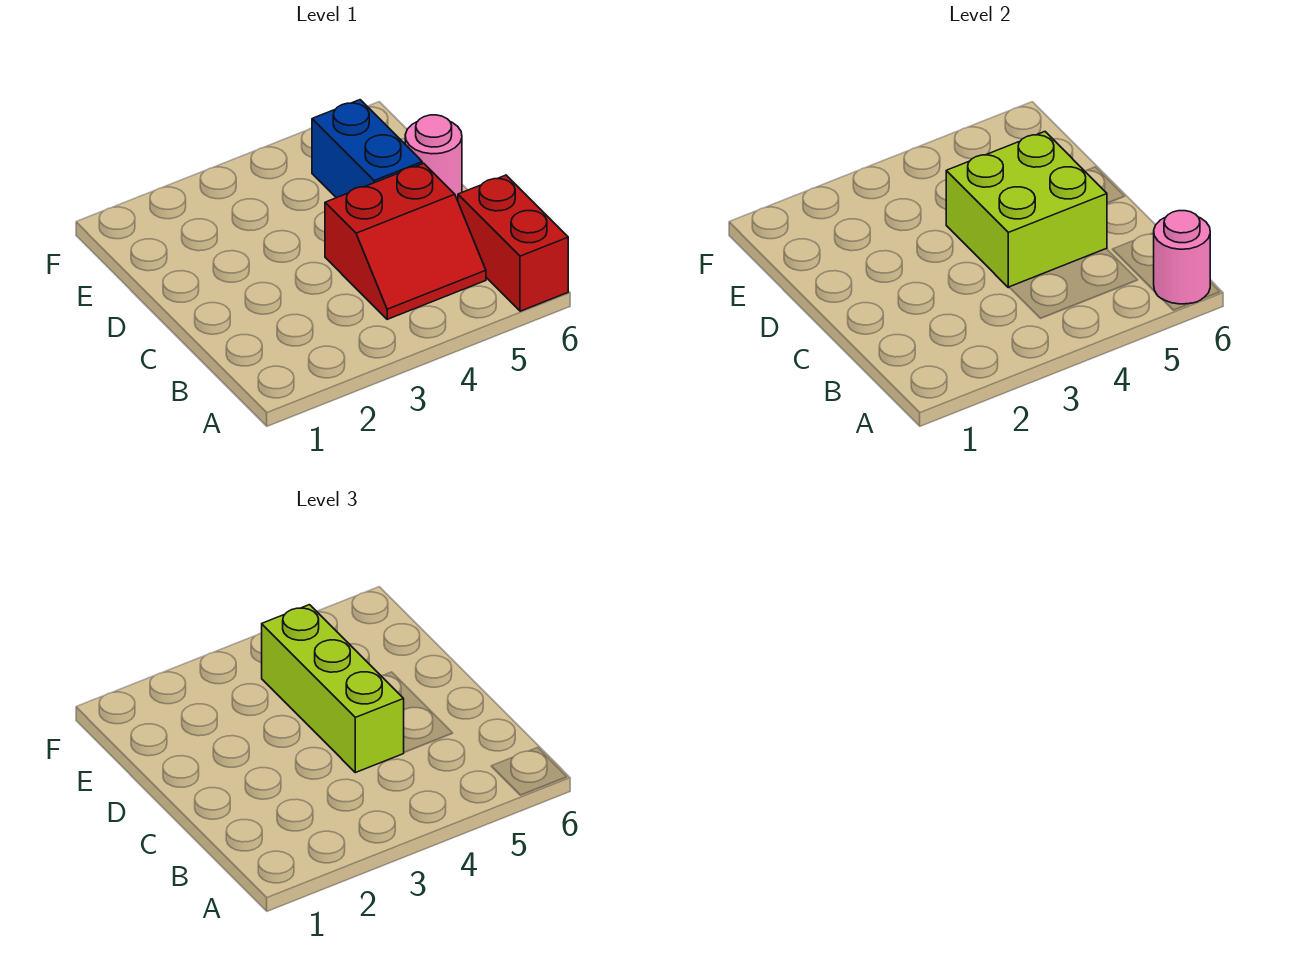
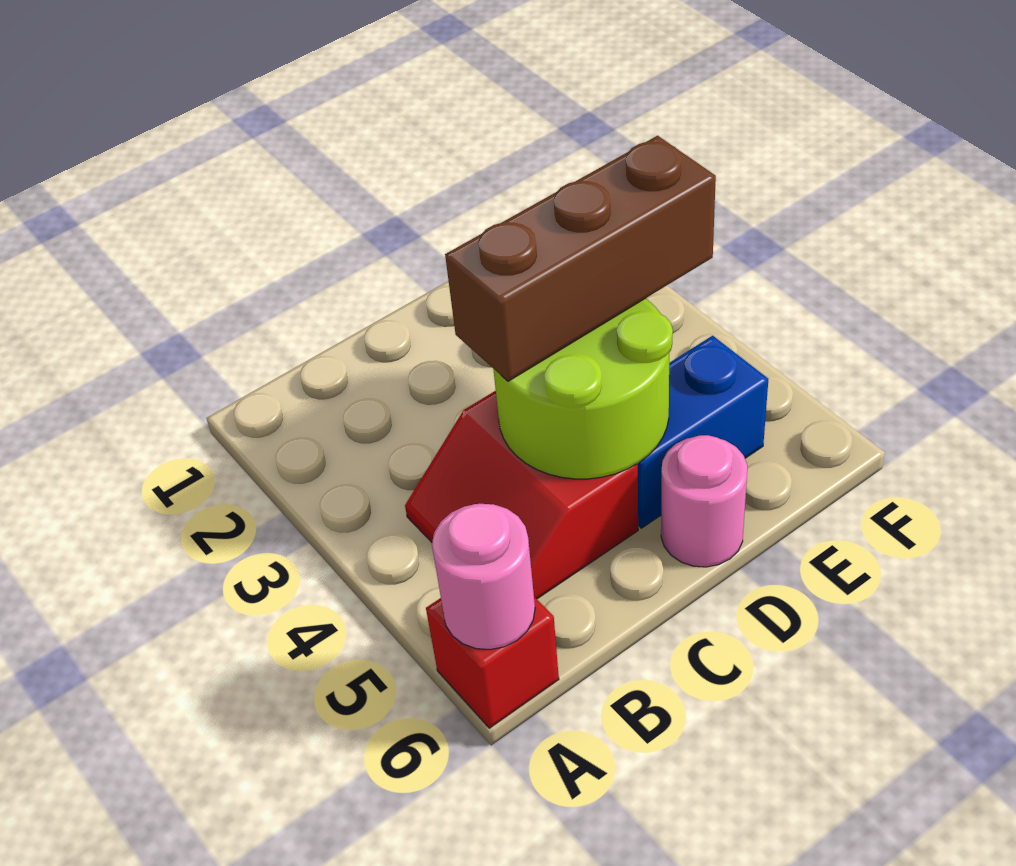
red brick A6:B6 level 1 -> red brick A6 level 1
lime brick C4:D5 level 2 -> lime round brick C4:D5 level 2
lime brick C4:E4 level 3 -> brown brick C4:E4 level 3

